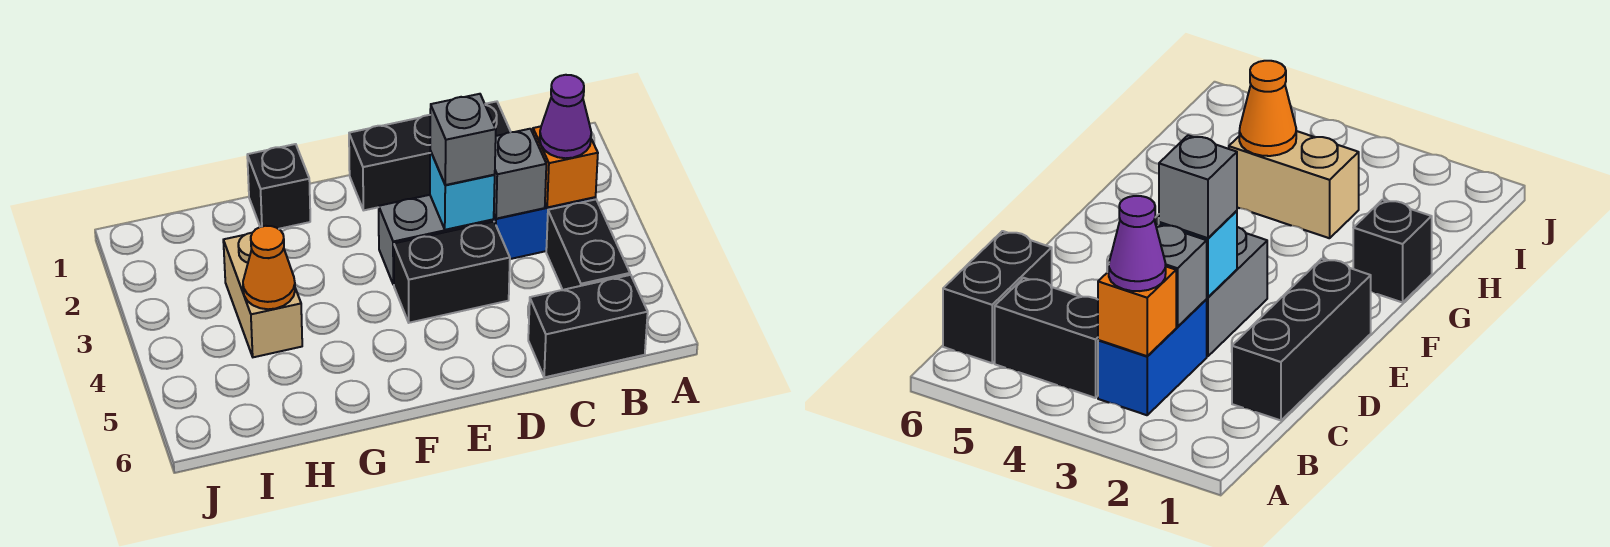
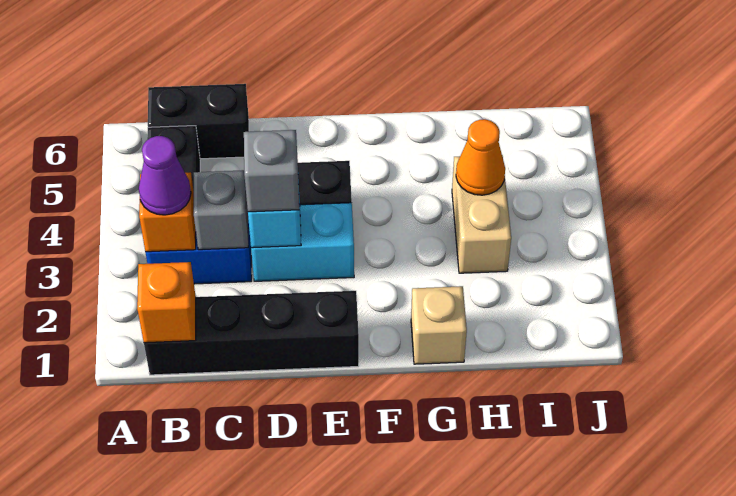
none -> orange brick B1 level 2
black brick C1:E1 level 1 -> black brick B1:E1 level 1
grey brick D3:E3 level 1 -> cyan brick D3:E3 level 1
black brick G1 level 1 -> tan brick G1 level 1

